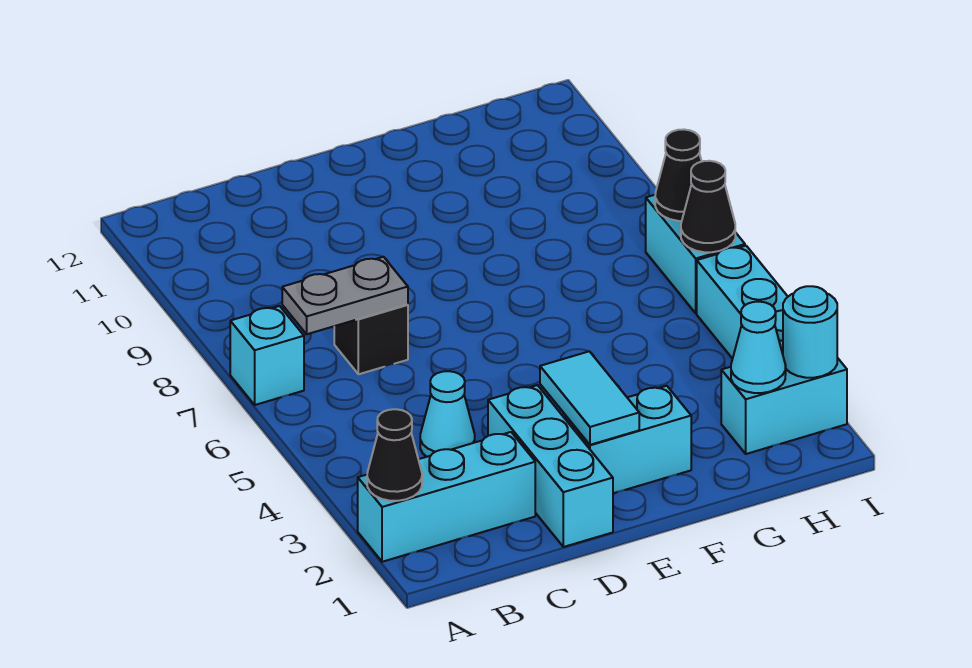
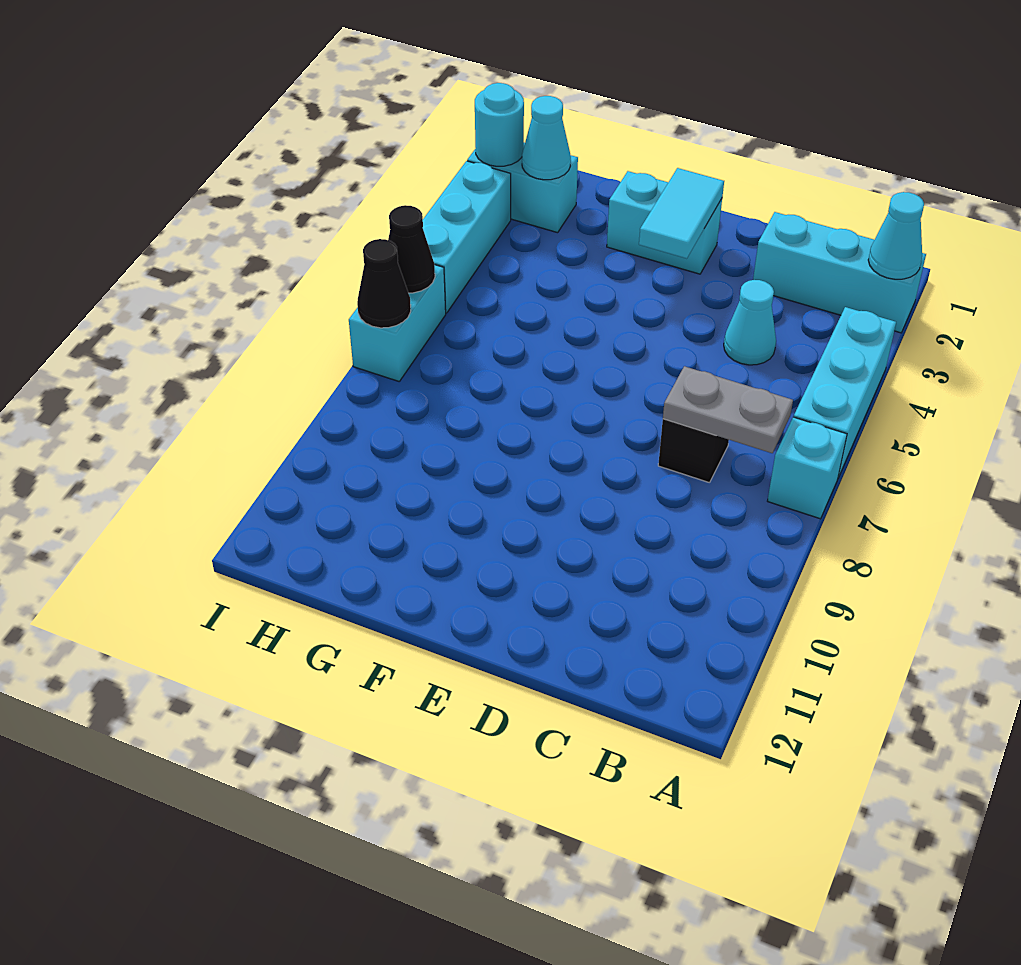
black cone A2 level 2 -> cyan cone A2 level 2
cyan brick D1:D3 level 1 -> cyan brick A4:A6 level 1

